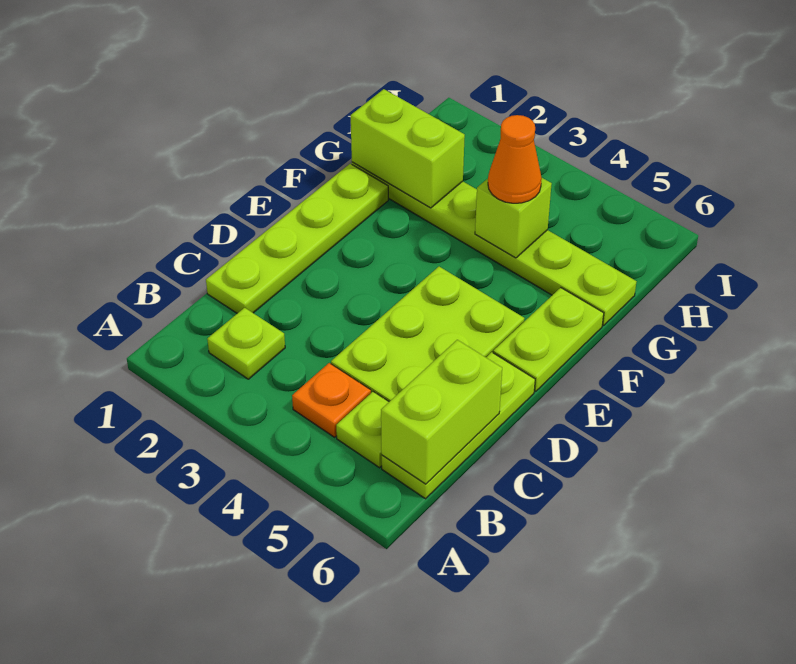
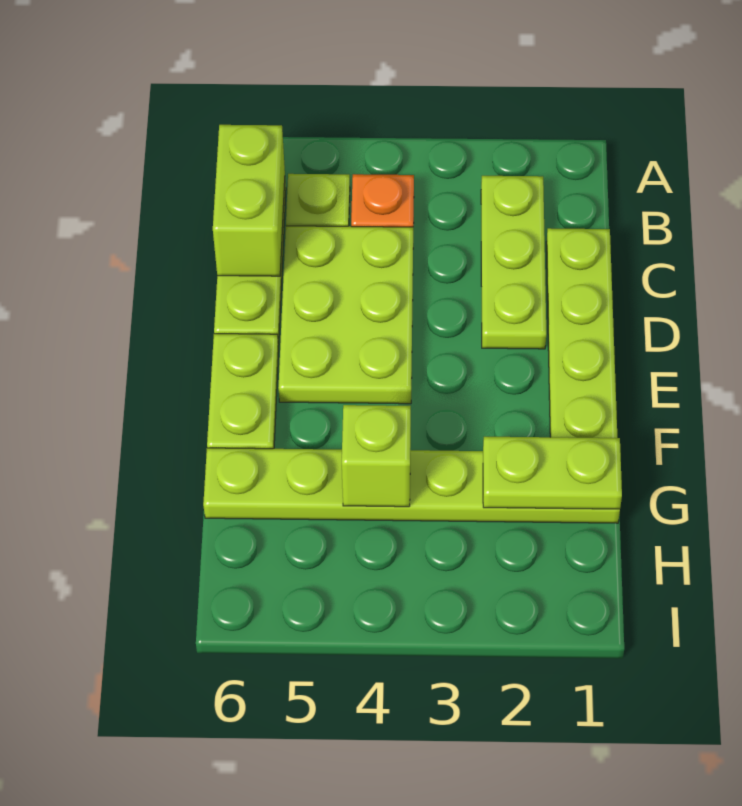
lime plate B2 level 1 -> lime plate B2:D2 level 1
lime brick G1:G2 level 2 -> lime plate G1:G2 level 2
orange cone G4 level 3 -> none

